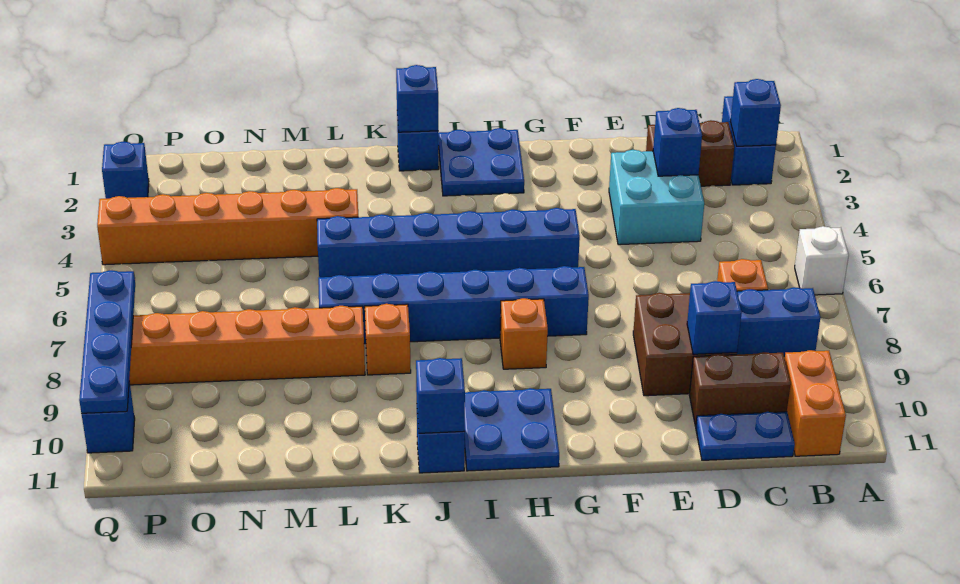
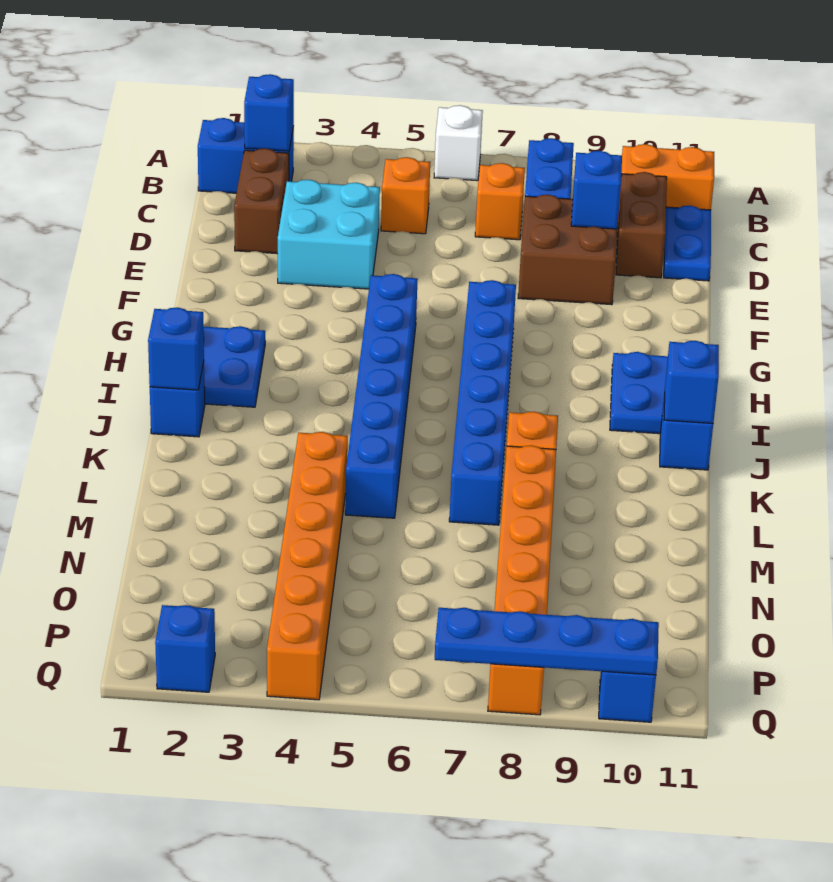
blue brick D3 level 2 -> none
orange brick H8 level 1 -> orange brick C5 level 1

